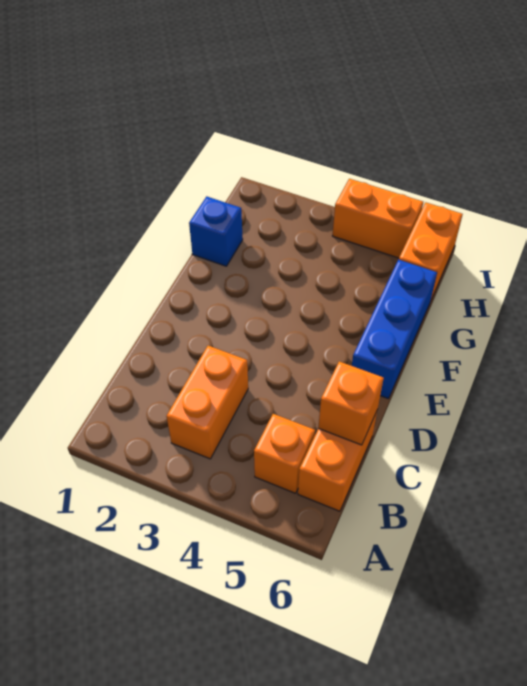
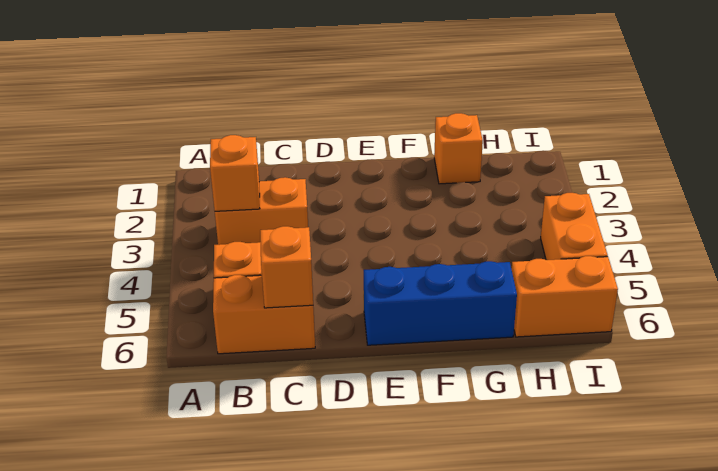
none -> orange brick B3 level 2
blue brick G1 level 1 -> orange brick G1 level 1

